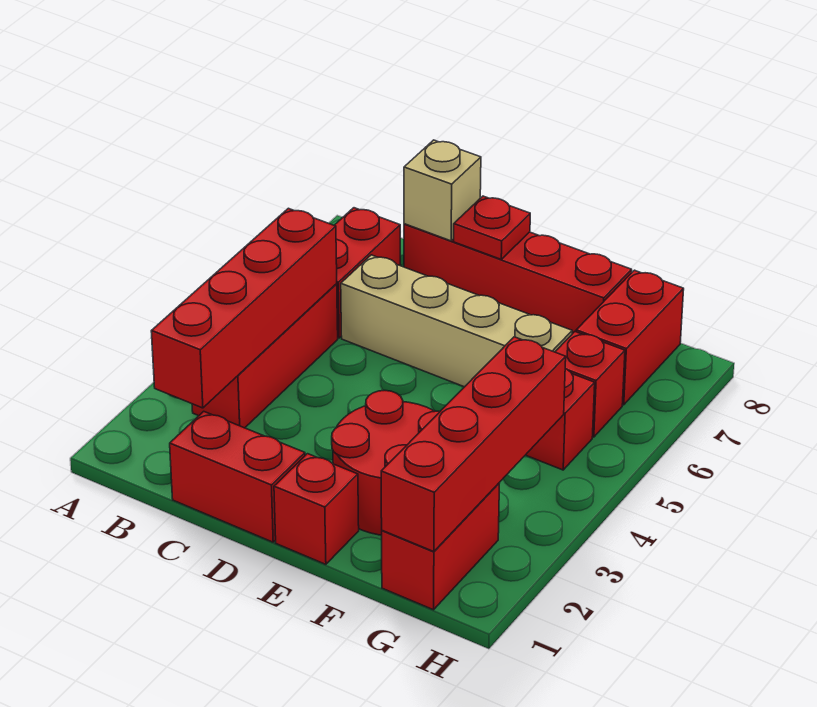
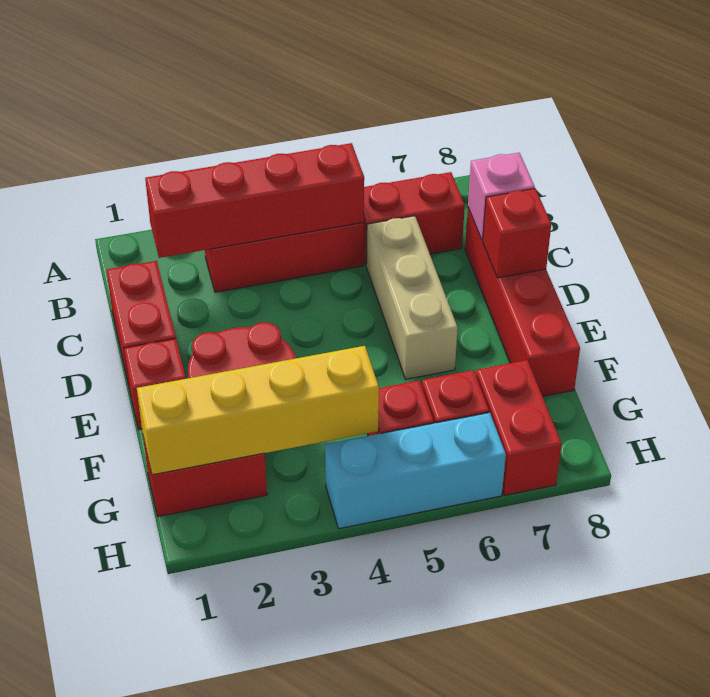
tan brick C6:F6 level 1 -> tan brick C6:E6 level 1
tan brick C8 level 2 -> pink brick C8 level 2
red plate D8 level 2 -> red brick D8 level 2
red brick G1:G4 level 2 -> yellow brick G1:G4 level 2
red brick G7:G8 level 1 -> red brick G7:H7 level 1
none -> cyan brick H4:H6 level 1

